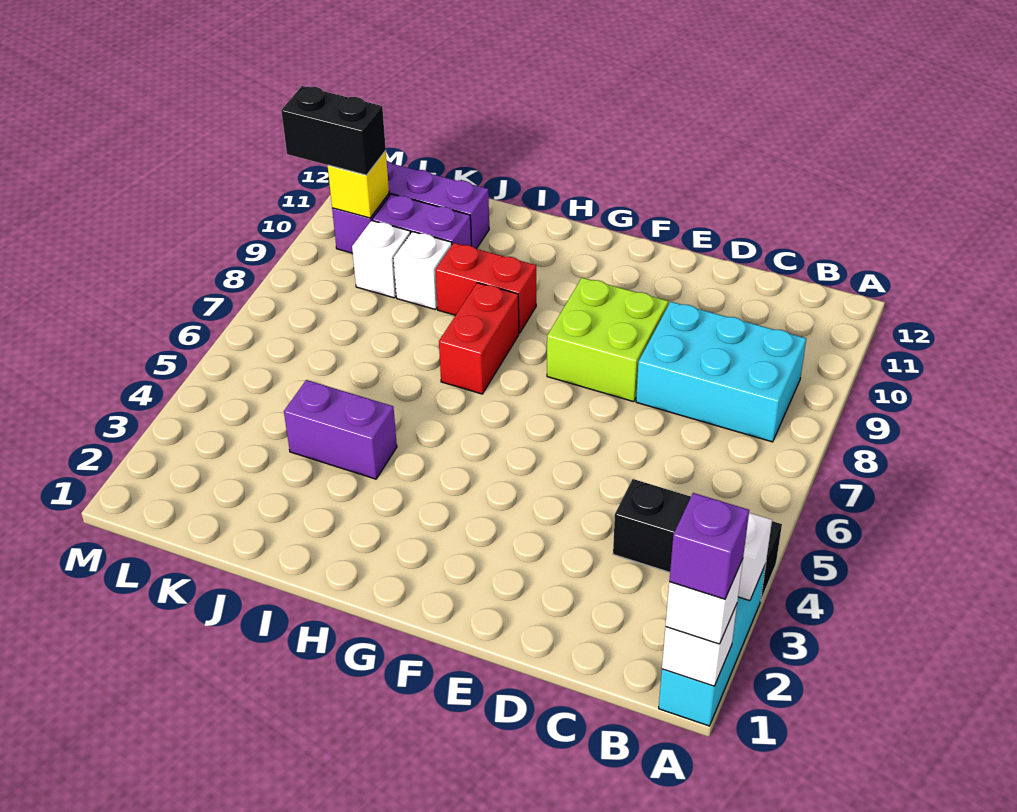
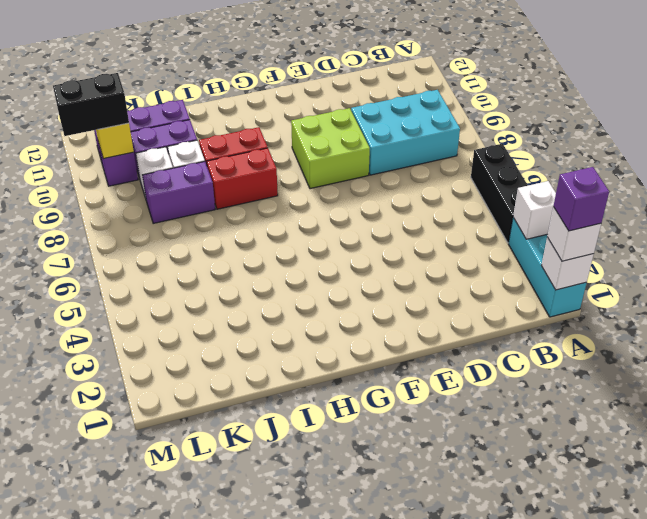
black brick A4:C4 level 1 -> black brick A4:A6 level 1
red brick H7:H8 level 1 -> red brick H8:I8 level 1
purple brick I4:J4 level 1 -> purple brick J8:K8 level 1

